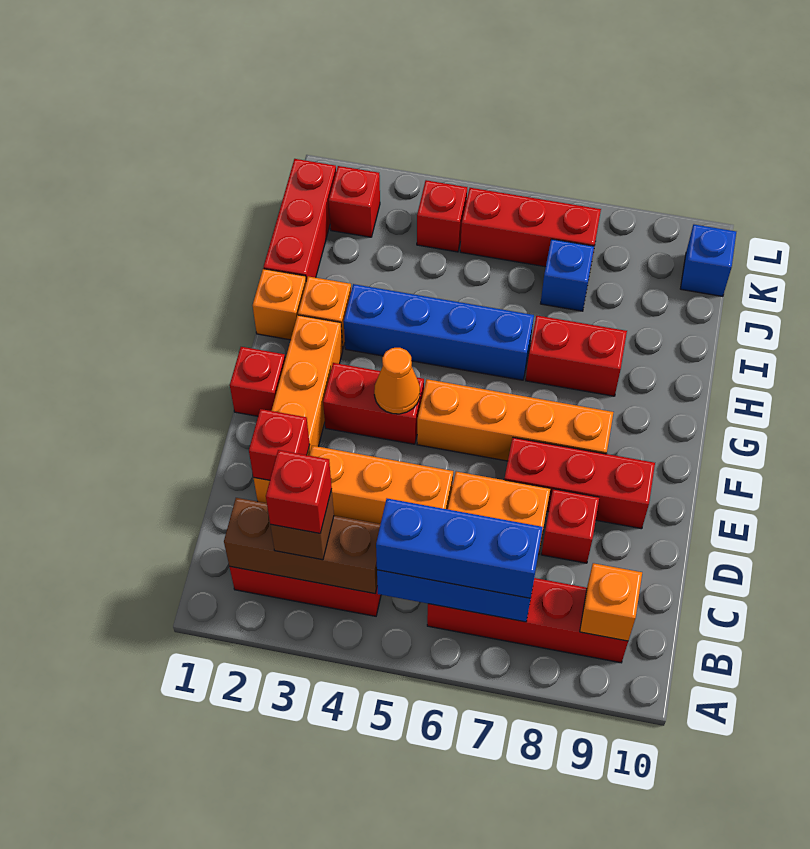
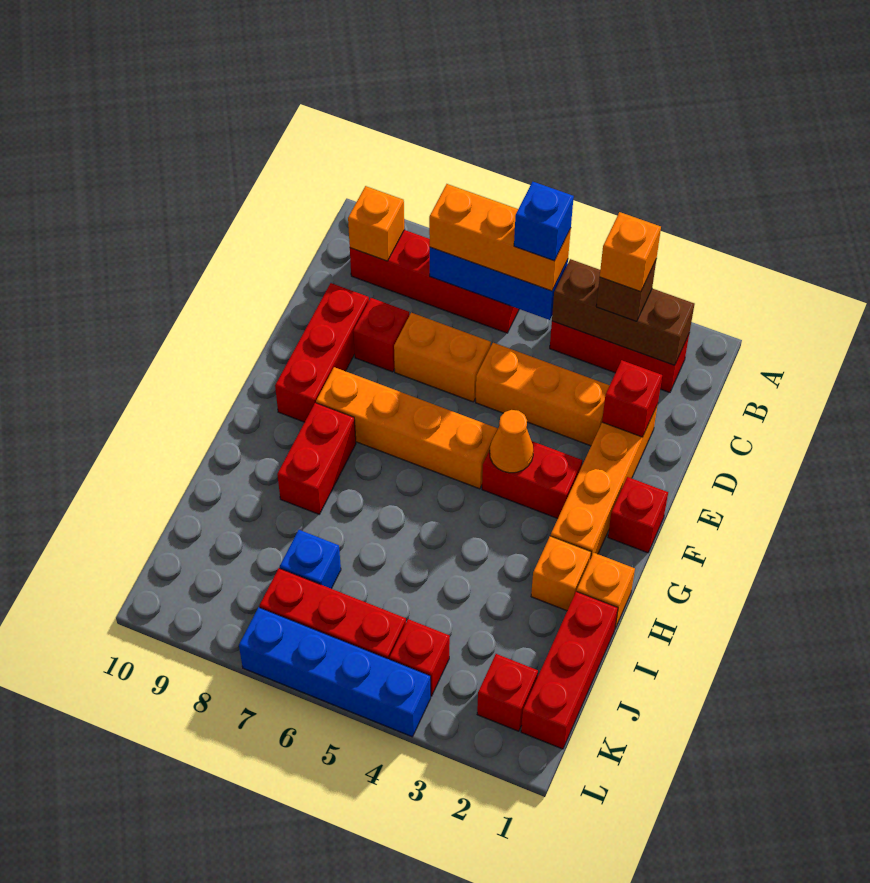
red brick B3 level 4 -> orange brick B3 level 4
blue brick B5:B7 level 3 -> orange brick B5:B7 level 3
red brick E7:E9 level 1 -> red brick D9:F9 level 1
blue brick H3:H6 level 1 -> blue brick L4:L7 level 1
red brick H7:H8 level 1 -> red brick G8:H8 level 1
blue brick K10 level 1 -> blue brick B5 level 4

